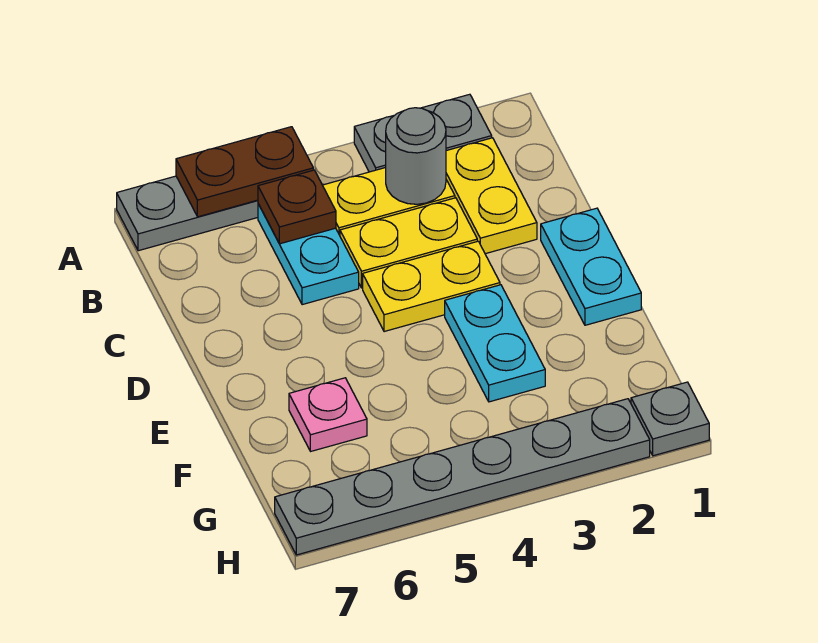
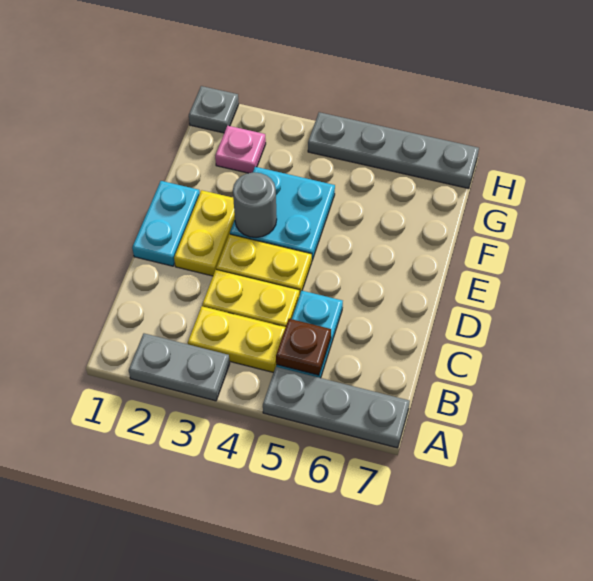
brown plate A5:A6 level 2 -> none
yellow plate B2:C2 level 1 -> yellow plate D2:E2 level 1
grey round brick B3 level 2 -> grey round brick E3 level 2
cyan plate E3:F3 level 1 -> cyan plate E3:F4 level 1
pink plate F6 level 1 -> pink plate G2 level 1
grey plate H2:H7 level 1 -> grey plate H4:H7 level 1

